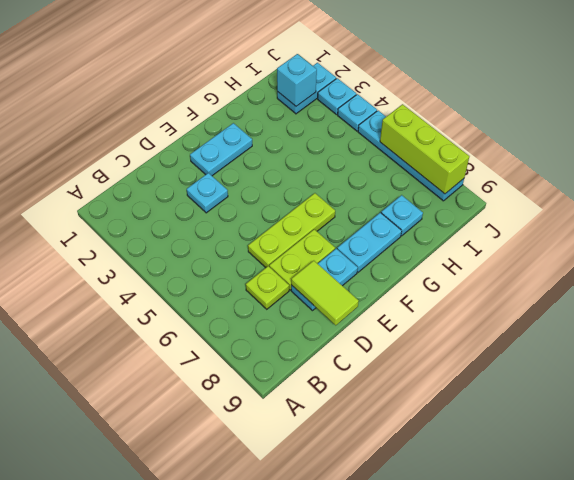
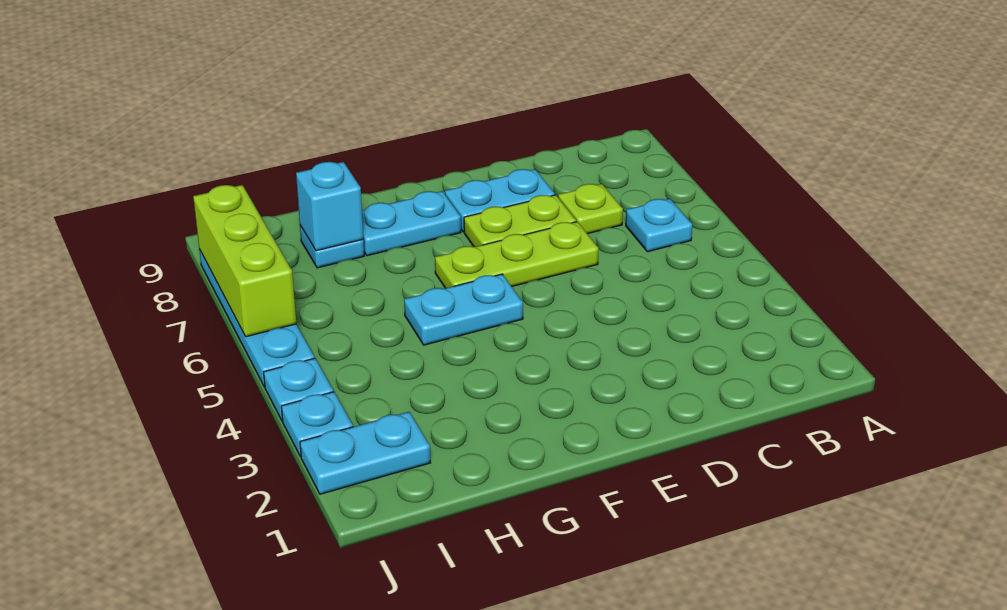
cyan plate D3 level 1 -> cyan plate B6 level 1
lime tile D8:D9 level 2 -> none
cyan plate E2:F2 level 1 -> cyan plate F5:G5 level 1
cyan brick I2 level 2 -> cyan brick H8 level 2

